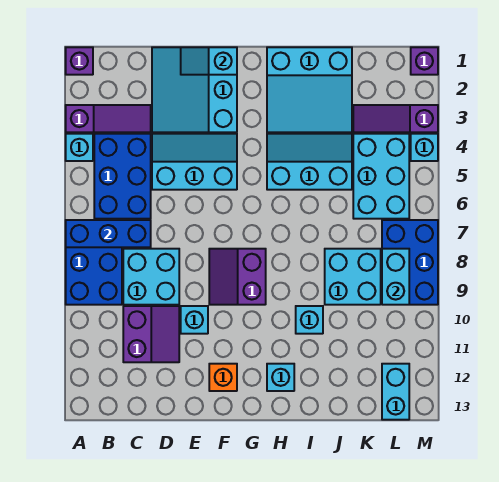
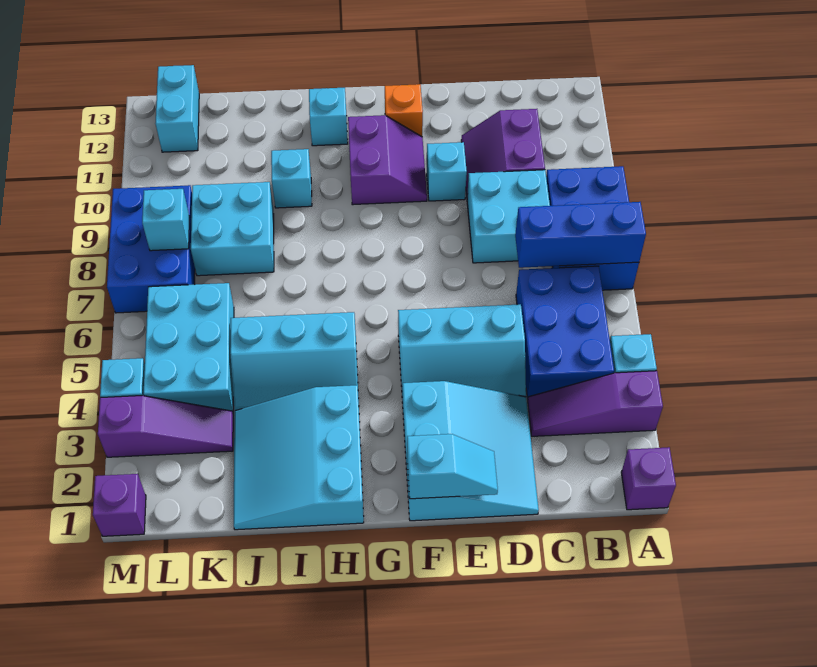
purple slope F8:G9 level 1 top G -> purple slope F10:G11 level 1 top G
cyan slope H1:J3 level 1 top 1 -> cyan slope H1:J3 level 1 top H
cyan brick L8:L9 level 2 -> cyan brick L8 level 2

